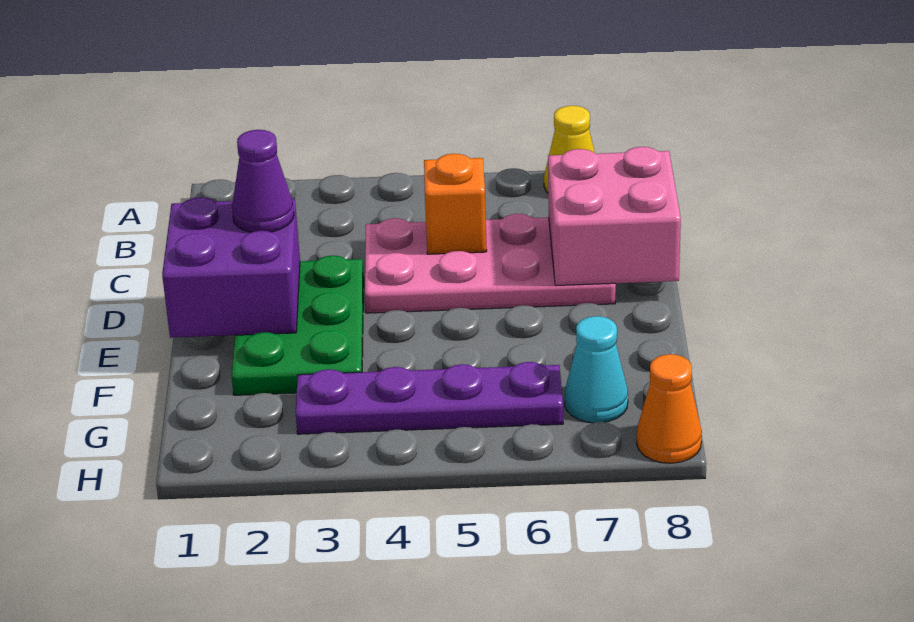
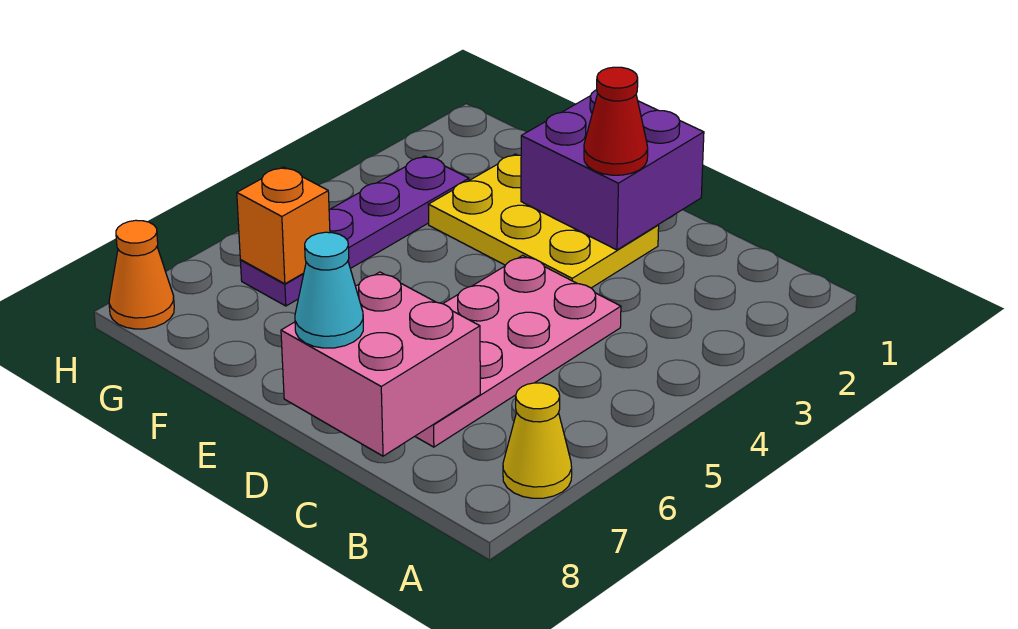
orange brick C5 level 2 -> orange brick G6 level 2
green plate D2:F3 level 1 -> yellow plate D2:F3 level 1
purple cone D2 level 3 -> red cone D2 level 3
cyan cone G7 level 1 -> cyan cone D8 level 3

